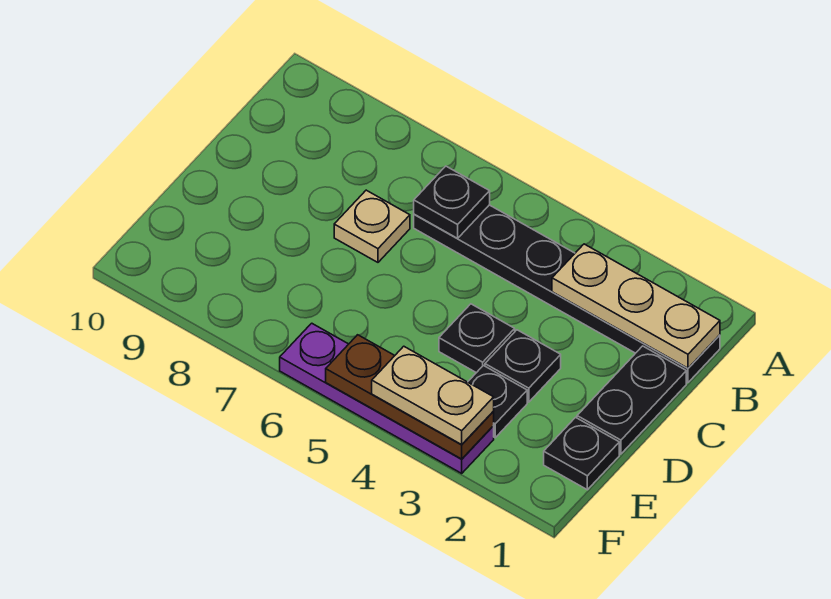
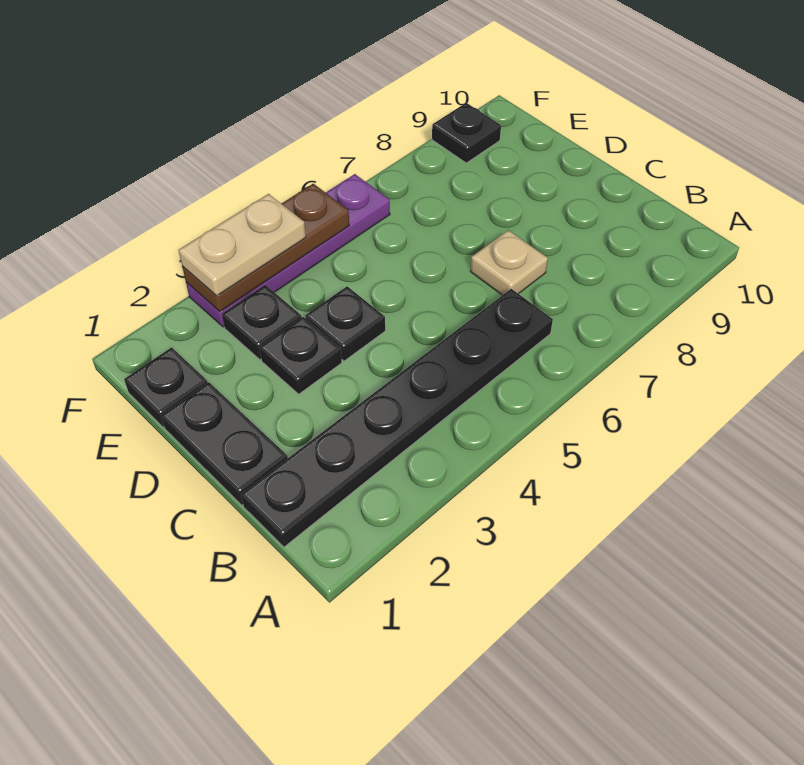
tan plate B1:B3 level 2 -> none
black plate B6 level 2 -> black plate F9 level 1

